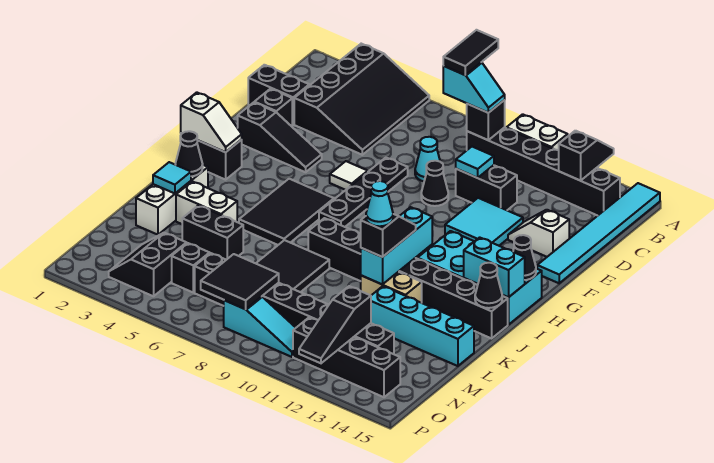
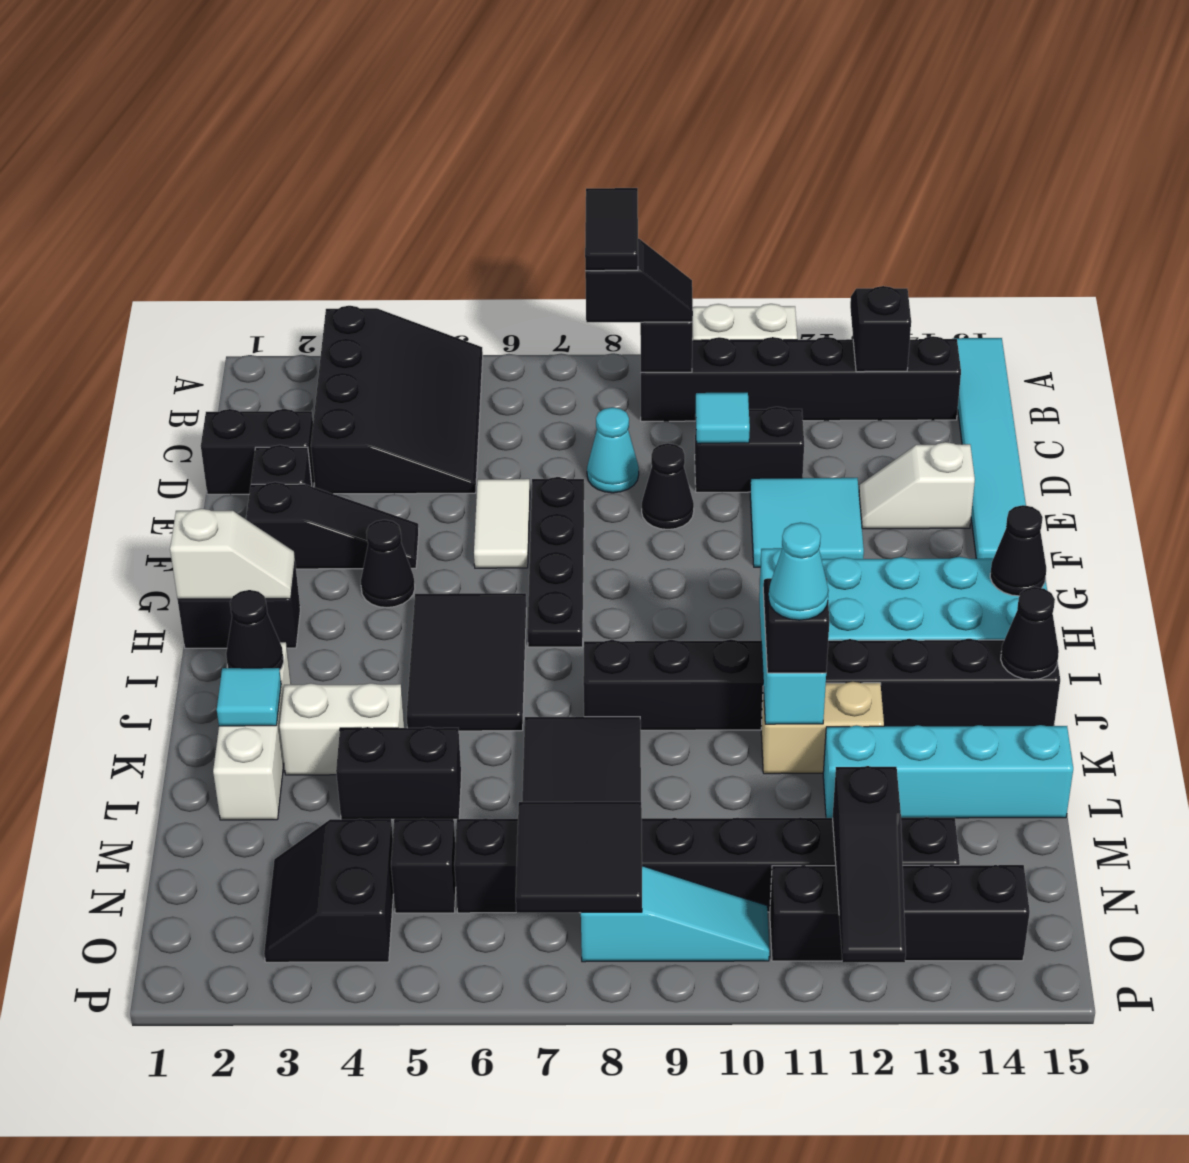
cyan slope B8:B9 level 3 top 8 -> black slope B8:B9 level 3 top 8
white tile F6 level 1 -> white tile E6:F6 level 1
none -> black cone G4 level 1
cyan brick I14:I15 level 2 -> none

